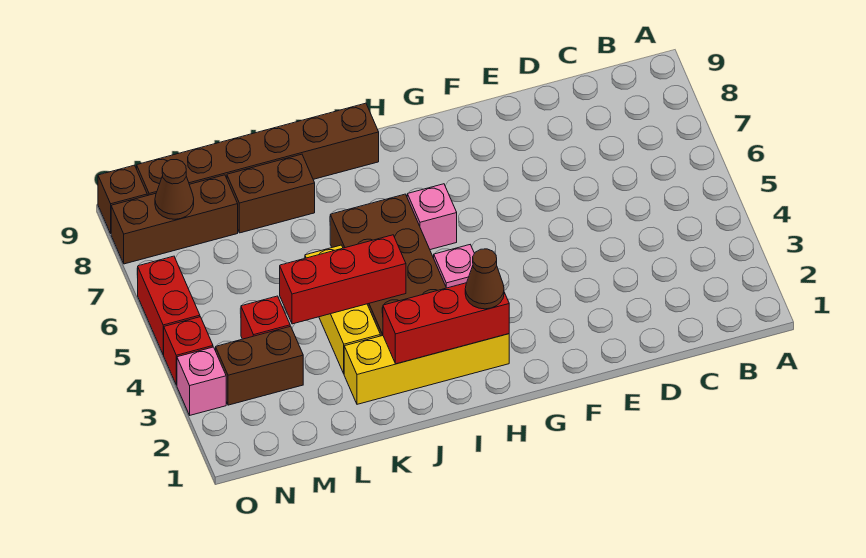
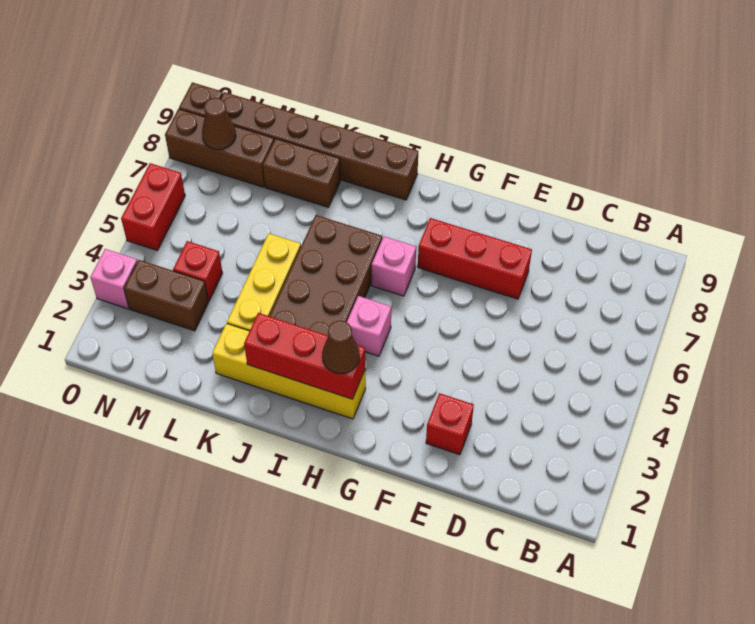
red brick J4:L4 level 2 -> red brick E7:G7 level 1
red brick O4 level 1 -> red brick E2 level 1

